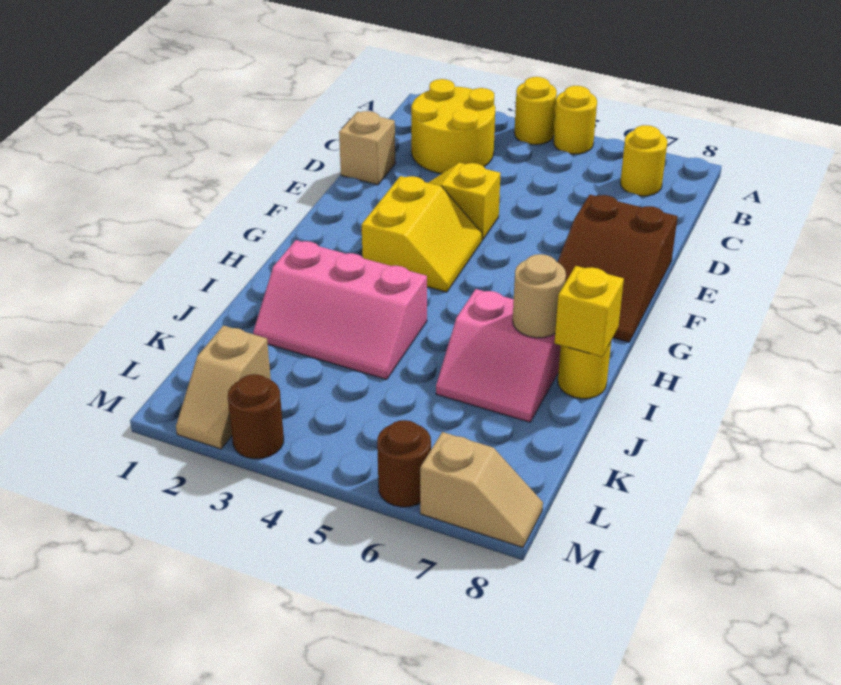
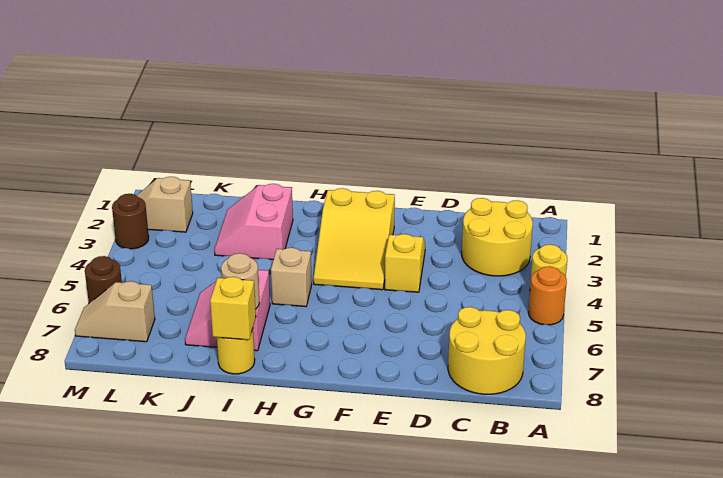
yellow round brick A5 level 1 -> orange round brick A5 level 1
yellow round brick B7 level 1 -> yellow round brick B7:C8 level 1
tan brick D1 level 1 -> tan brick H5 level 1
brown slope E7:G8 level 1 top E -> none
yellow slope F3:G4 level 1 top 3 -> yellow slope F2:G4 level 1 top 2
pink slope I2:J4 level 1 top I -> pink slope I2:J3 level 1 top I
tan slope M7:M8 level 1 top 7 -> tan slope L7:M7 level 1 top L

